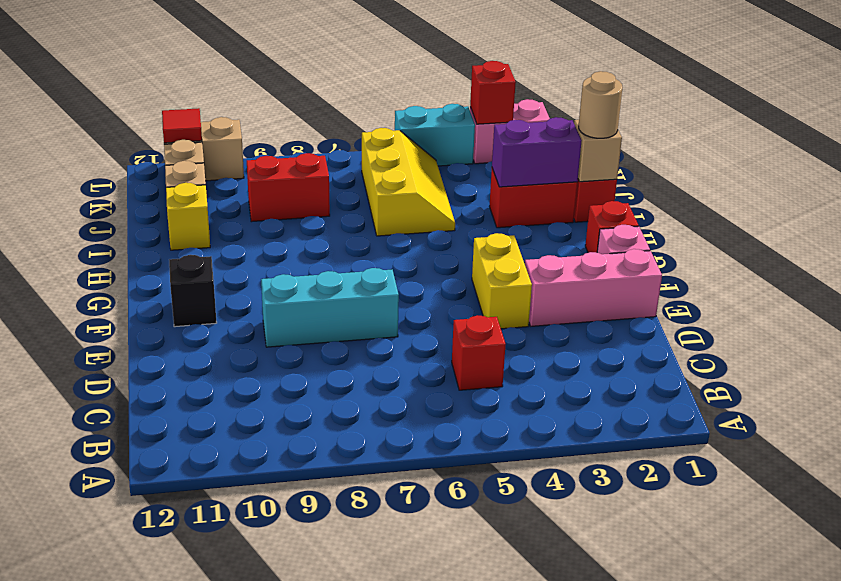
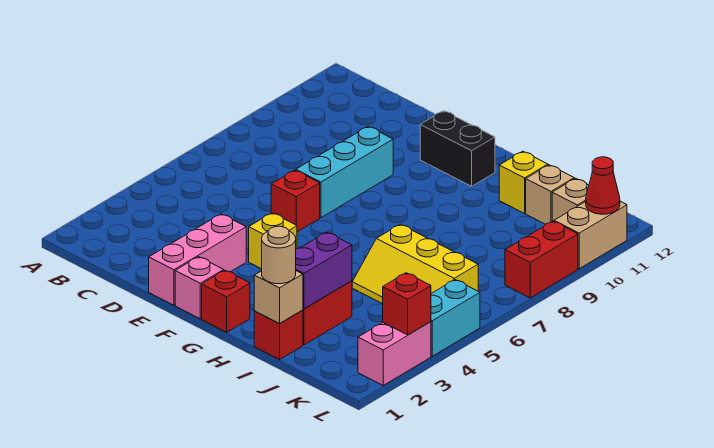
red brick C5 level 1 -> red brick E6 level 1
yellow brick E4:F4 level 1 -> yellow brick F4 level 1
black brick F11 level 1 -> black brick F11:G11 level 1
red brick J8:J9 level 1 -> red brick L8:L9 level 1
red tile L11 level 2 -> red cone L11 level 2

